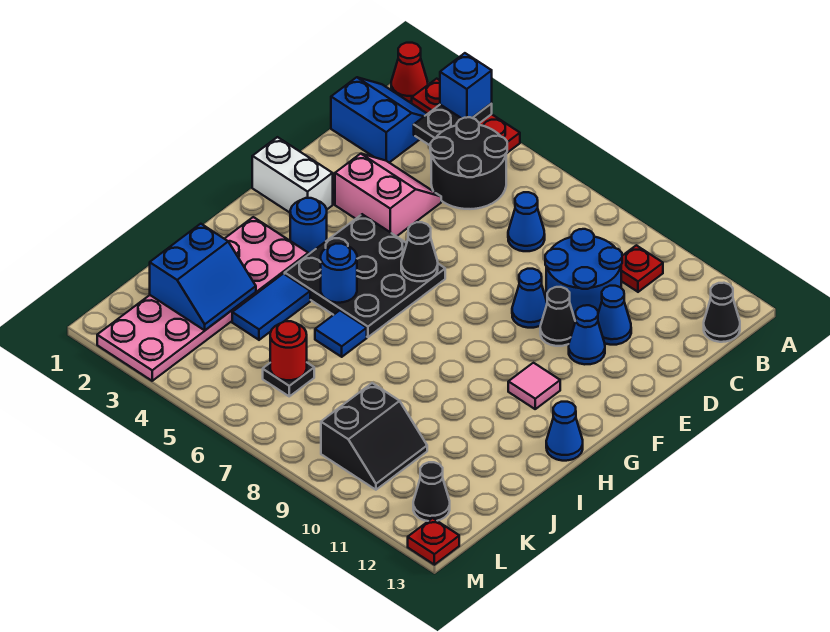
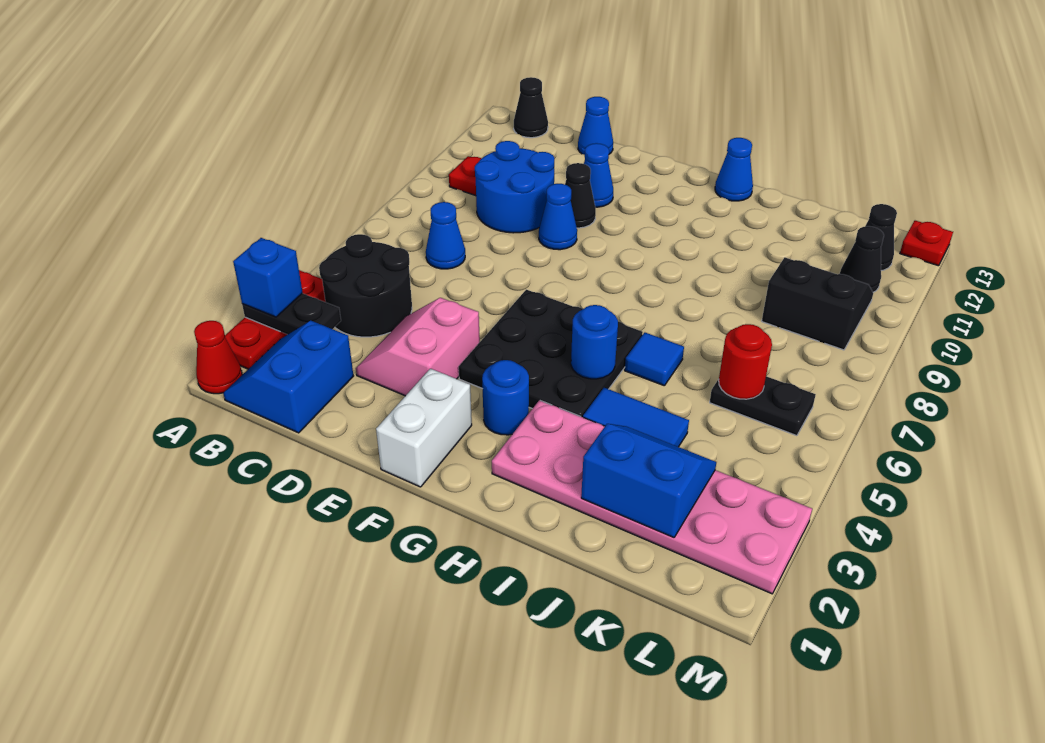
blue cone D11 level 1 -> blue cone D13 level 1
black cone F6 level 2 -> black cone L11 level 1
pink tile G11 level 1 -> none
black plate K6 level 1 -> black plate K6:L6 level 1

